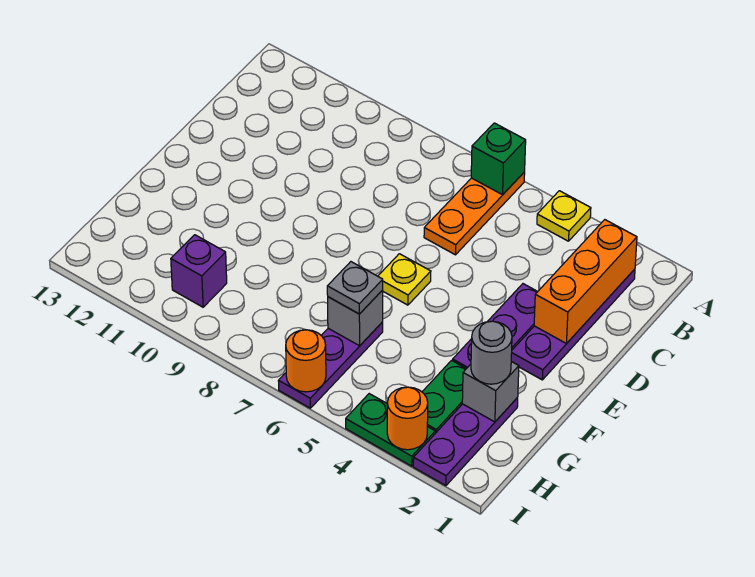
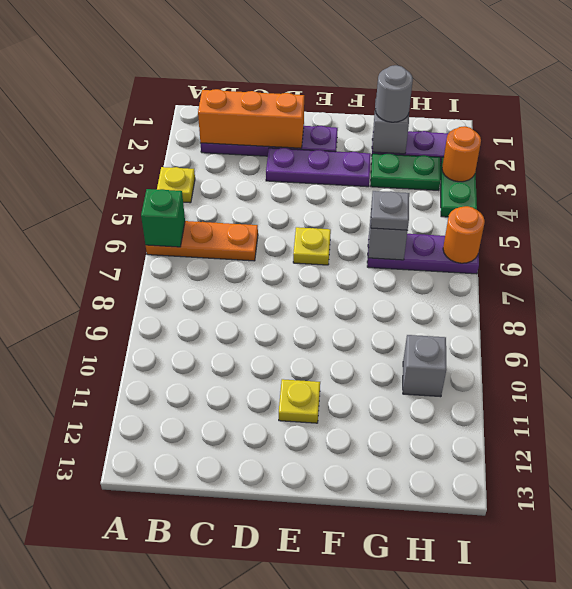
none -> yellow plate E11 level 1
purple brick H10 level 1 -> grey brick H10 level 1

